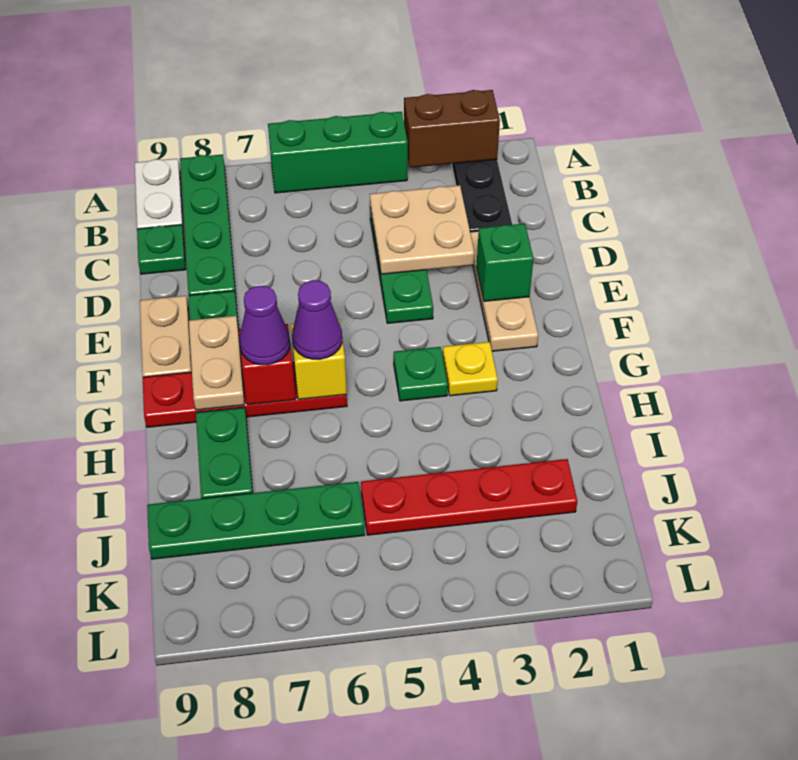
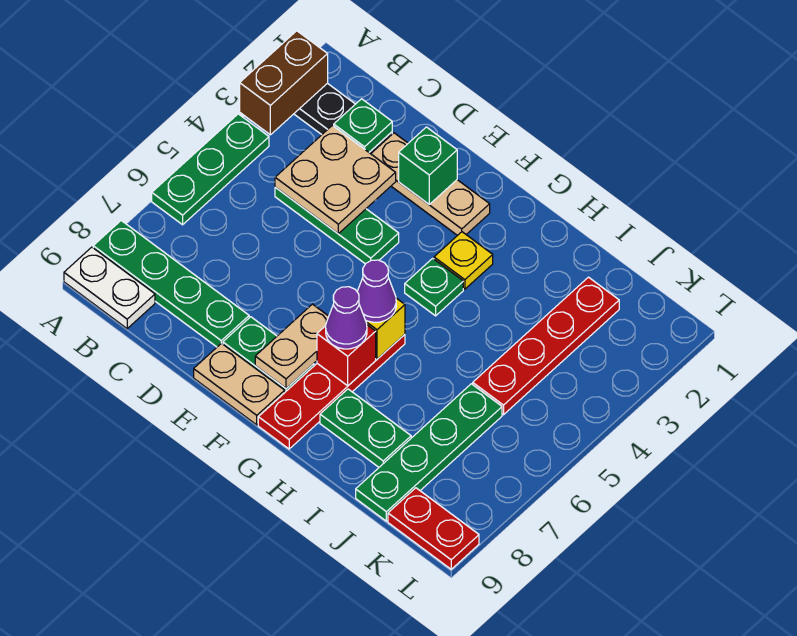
green brick A4:A6 level 1 -> green plate A4:A6 level 1
green plate C9 level 1 -> green plate C2 level 2
tan plate F8:G8 level 2 -> tan plate F7:F8 level 2
none -> red plate K9:L9 level 1

